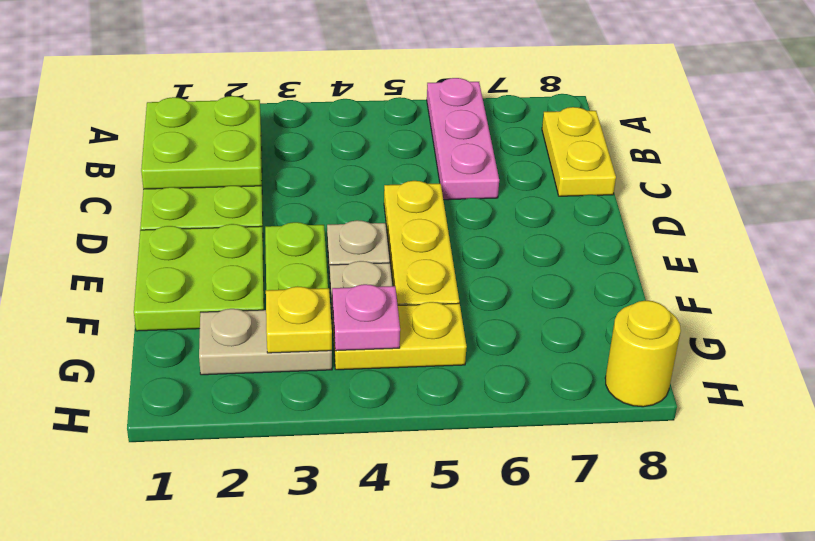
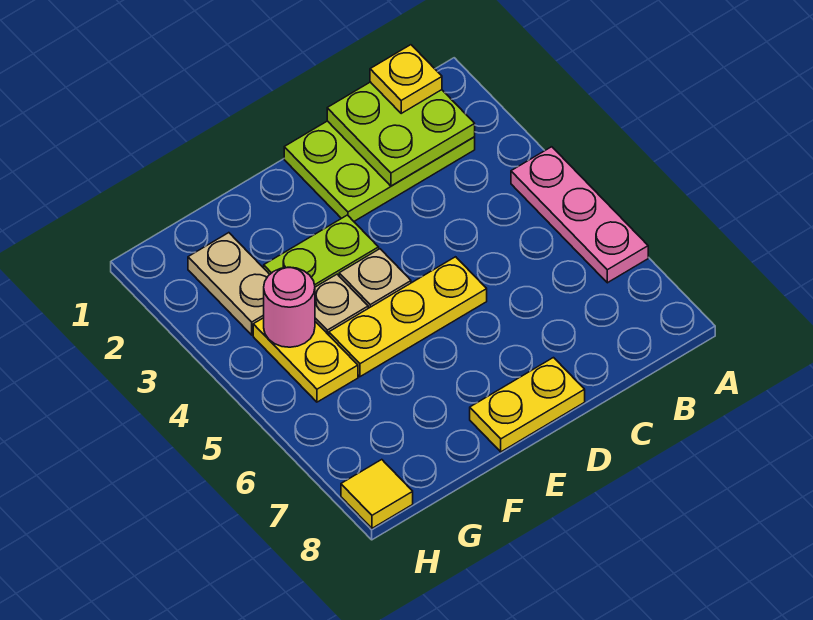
pink plate A6:C6 level 1 -> pink plate A4:A6 level 1
yellow plate B8:C8 level 1 -> yellow plate D8:E8 level 1
lime plate E1:F2 level 1 -> none
yellow plate G3 level 2 -> yellow plate B1 level 3
pink plate G4 level 2 -> pink round brick G4 level 2
yellow round brick H8 level 1 -> yellow tile H8 level 1

